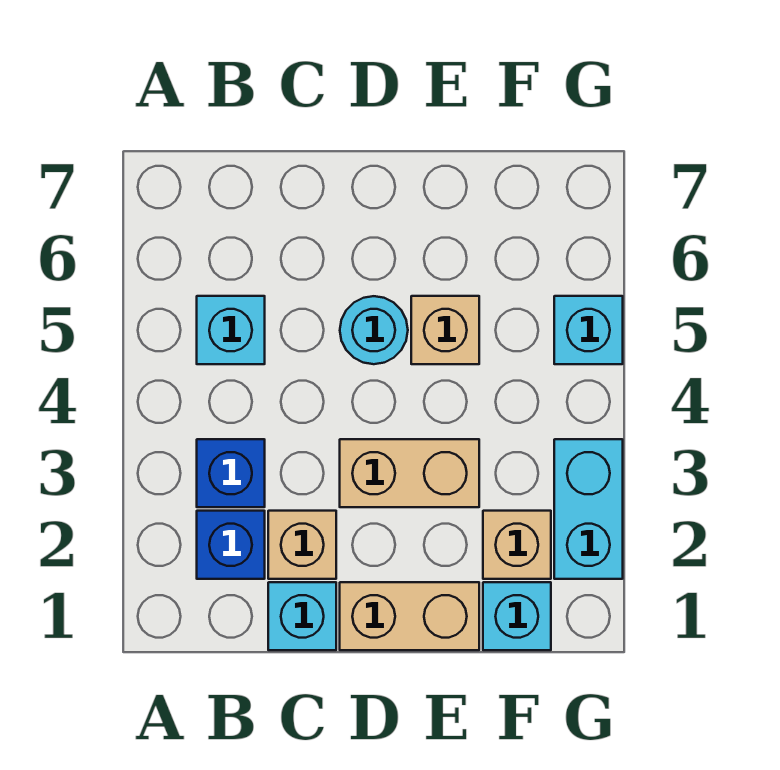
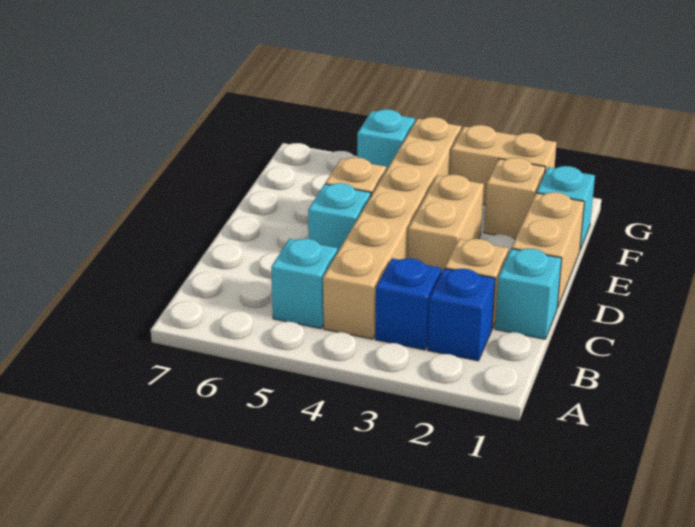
none -> tan brick B4:G4 level 1
cyan round brick D5 level 1 -> cyan brick D5 level 1
cyan brick G2:G3 level 1 -> tan brick G2:G3 level 1

